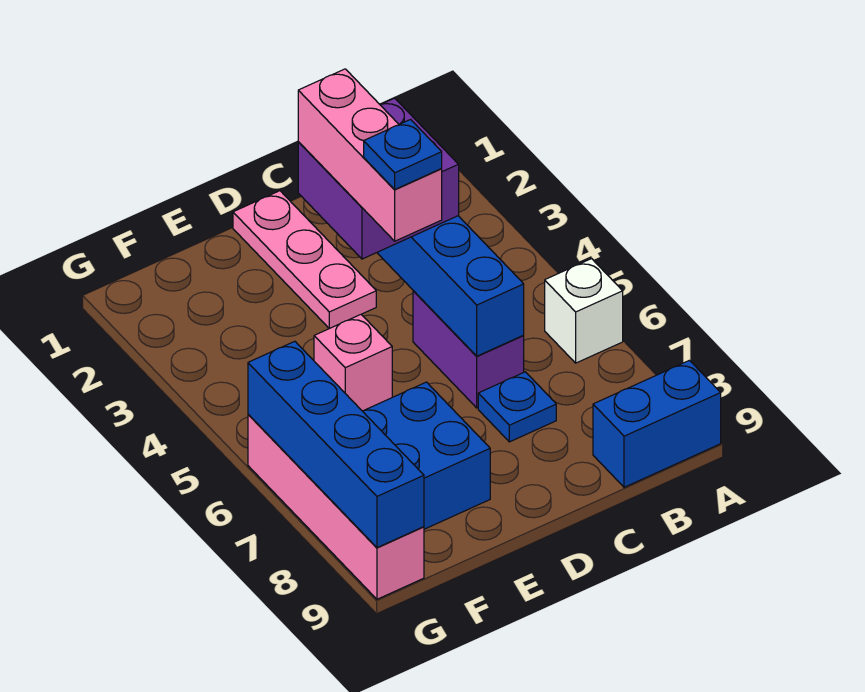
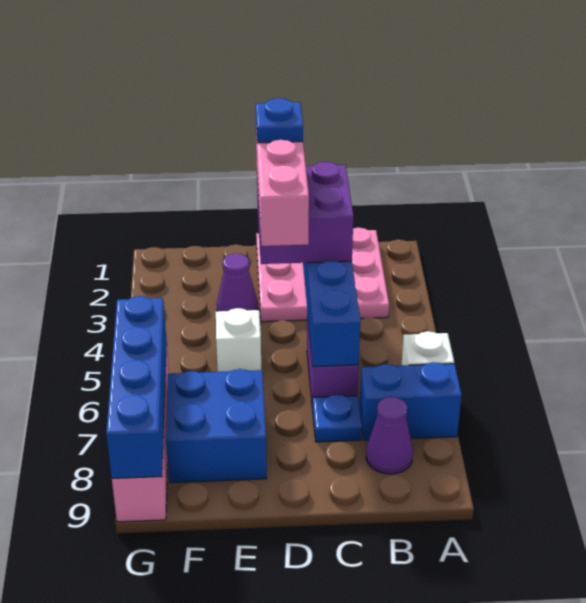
blue brick A9:B9 level 1 -> blue brick A7:B7 level 1
none -> purple cone B8 level 1
pink plate D1:D3 level 1 -> pink plate B1:D3 level 1
blue plate D5 level 5 -> blue plate D3 level 5
none -> purple cone E3 level 1
pink brick E5 level 1 -> white brick E5 level 1

